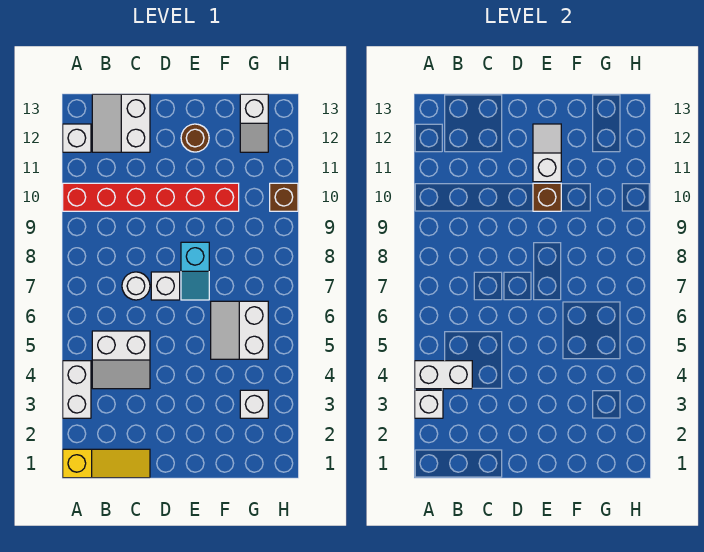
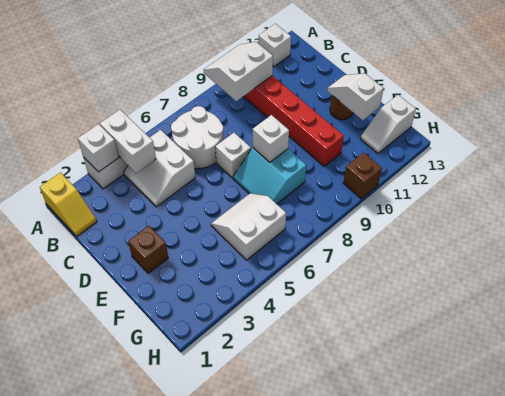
yellow slope A1:C1 level 1 top A -> yellow slope A1:B1 level 1 top A
white slope B12:C13 level 1 top C -> white slope A9:B10 level 2 top B
white round brick C7 level 1 -> white round brick B6:C7 level 1
cyan slope E7:E8 level 1 top 8 -> cyan slope E7:F8 level 1 top 8
brown brick E10 level 2 -> brown brick E2 level 1
white slope E11:E12 level 2 top 11 -> white slope E12:F12 level 2 top F
white brick G3 level 1 -> white brick E8 level 2

